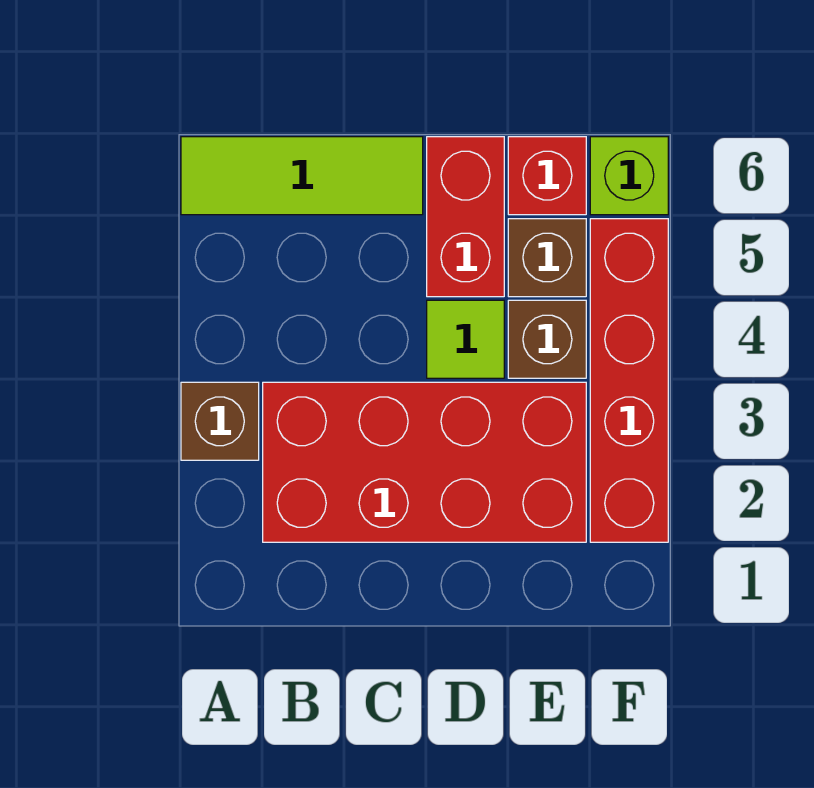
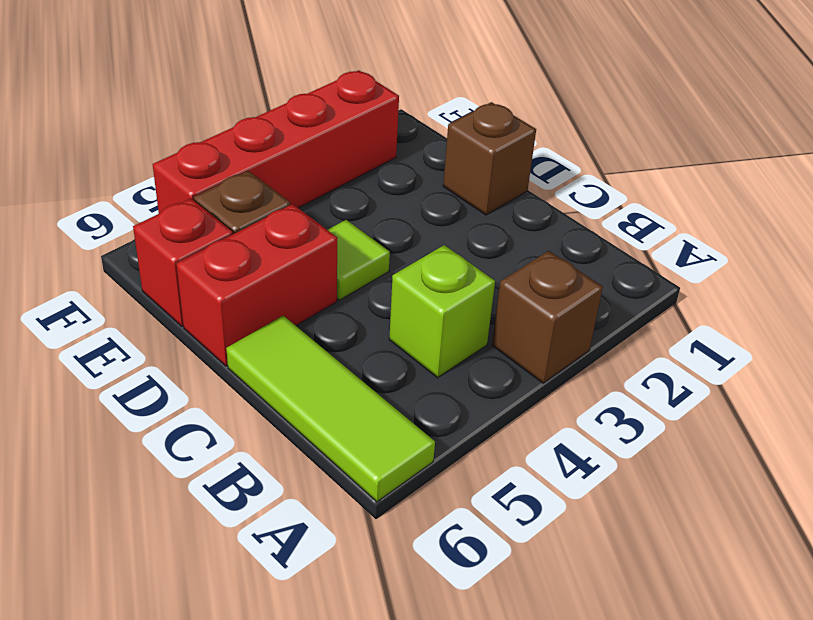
red brick B2:E3 level 1 -> none
brown brick E4 level 1 -> brown brick D1 level 1
lime brick F6 level 1 -> lime brick B4 level 1

